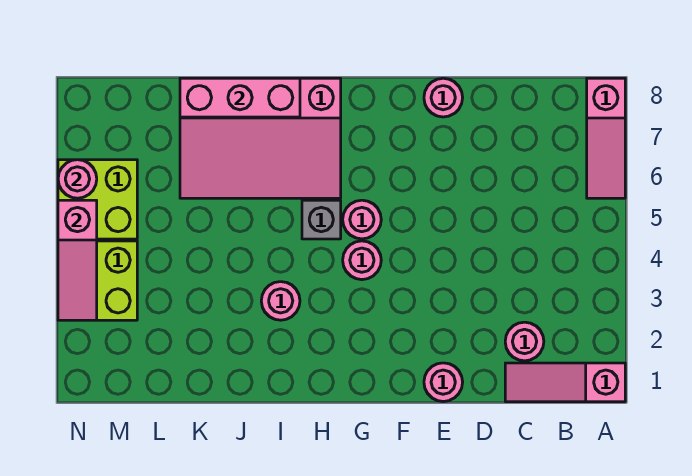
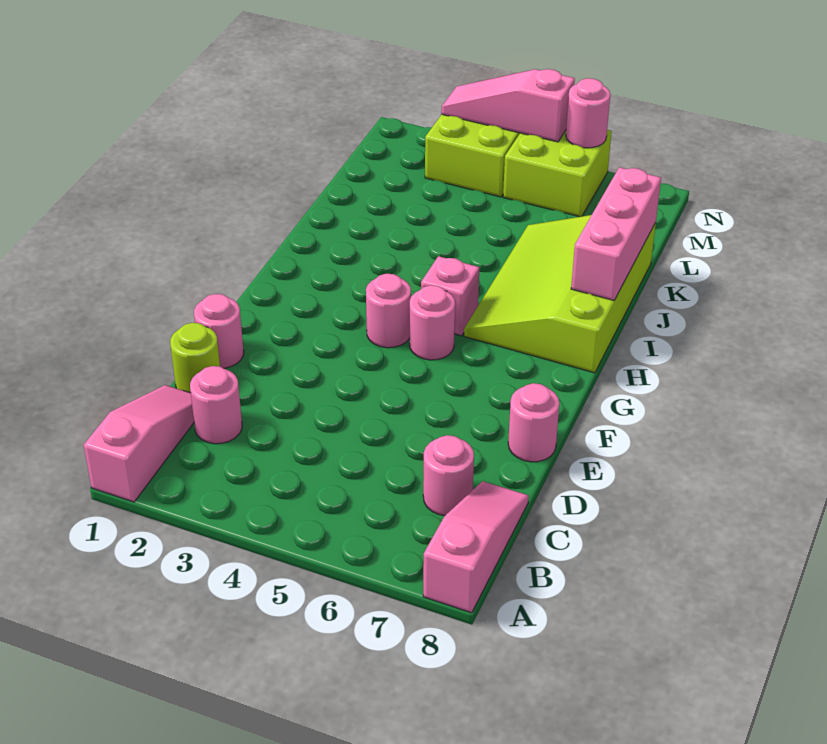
pink slope A6:A8 level 1 top 8 -> pink slope A8:C8 level 1 top A
none -> lime round brick D1 level 1
grey brick H5 level 1 -> pink brick H5 level 1
pink slope H6:K8 level 1 top 8 -> lime slope H6:K8 level 1 top 8
pink round brick I3 level 1 -> pink round brick C7 level 1

